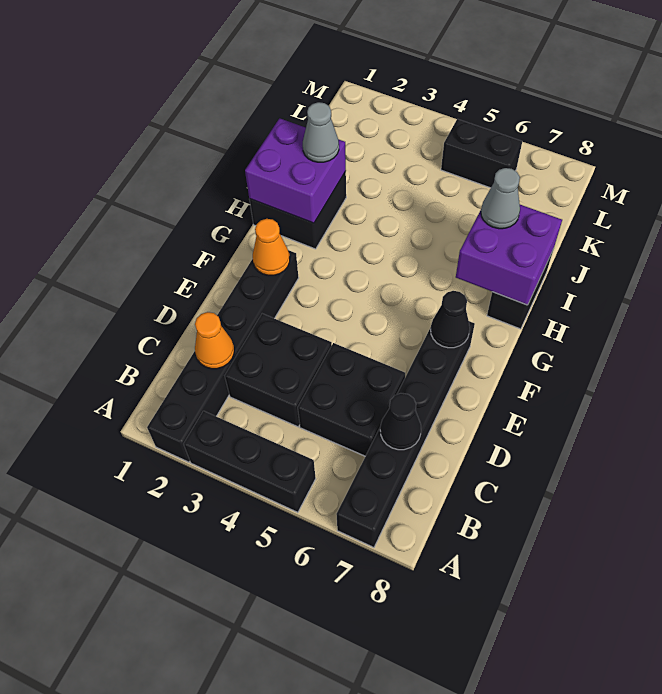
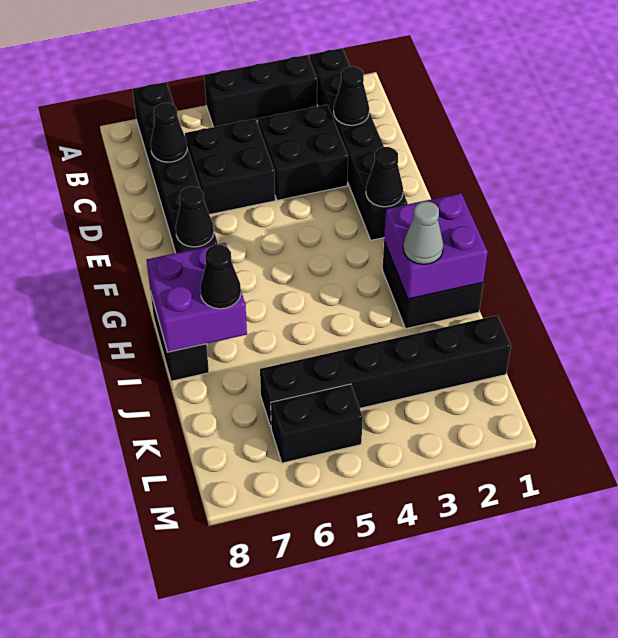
orange cone C2 level 2 -> black cone C2 level 2
orange cone F2 level 2 -> black cone F2 level 2
grey cone I7 level 3 -> black cone I7 level 3
none -> black brick K1:K6 level 1

